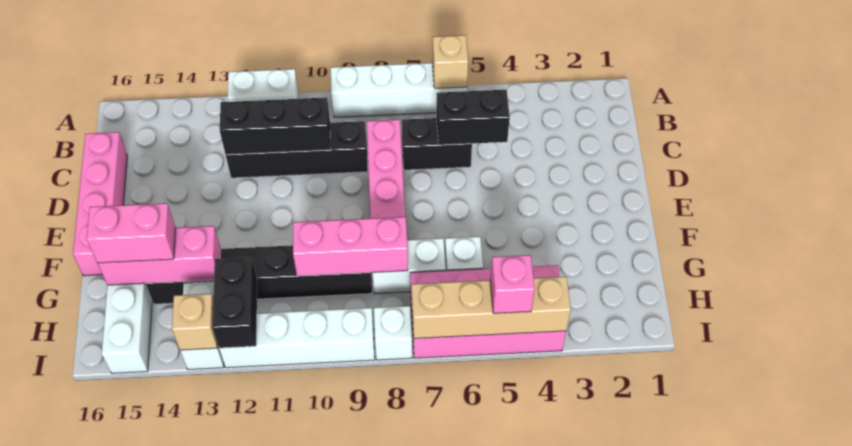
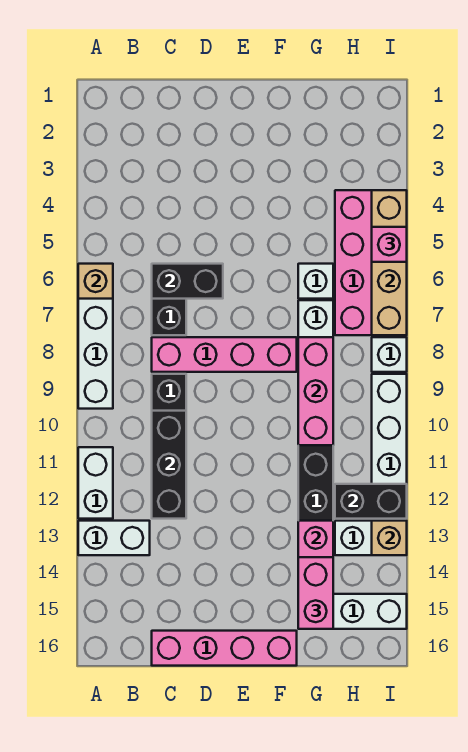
none -> white brick A13:B13 level 1
black brick C5:C6 level 2 -> black brick C6:D6 level 2

